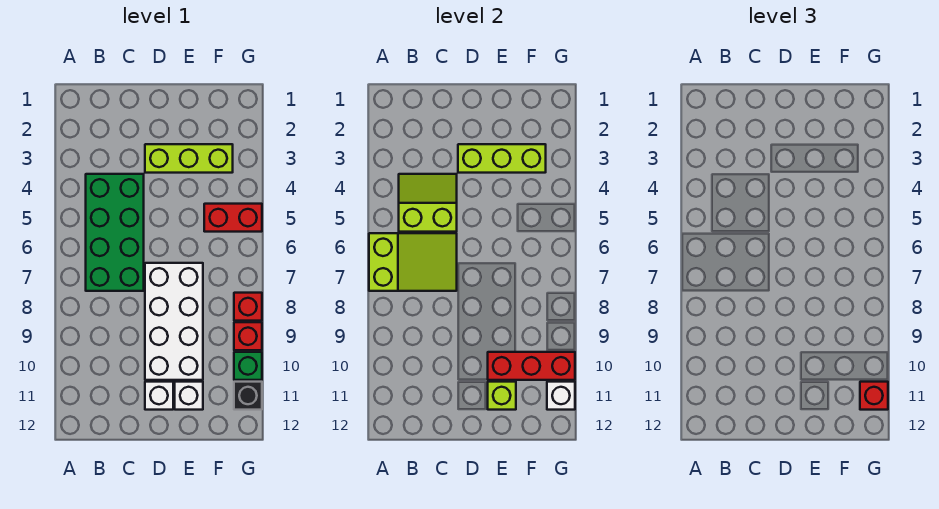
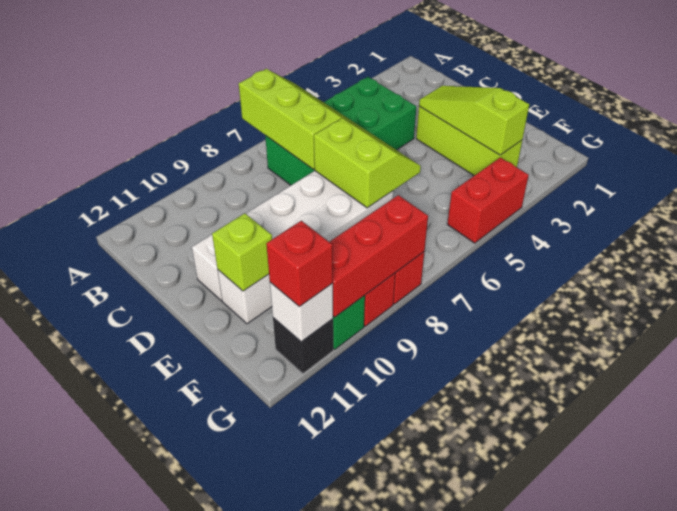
lime slope A6:C7 level 2 top A -> lime slope A6:C7 level 2 top 7
lime slope B4:C5 level 2 top 5 -> lime slope D6:E7 level 2 top 7
lime brick D3:F3 level 2 -> lime slope D3:F3 level 2 top F
red brick E10:G10 level 2 -> red brick G8:G10 level 2
red brick F5:G5 level 1 -> red brick G4:G5 level 1

